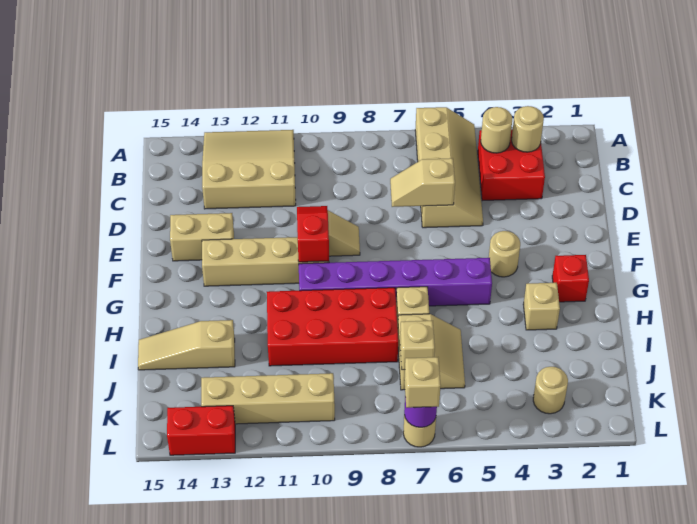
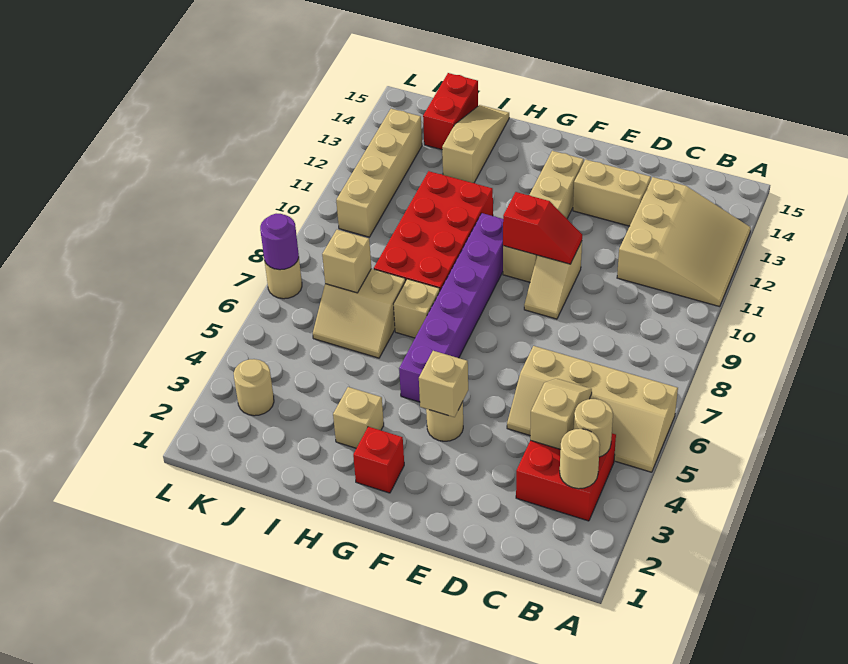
tan slope D6:D7 level 2 top 6 -> tan slope C4:C5 level 2 top 4
tan brick E13:E14 level 1 -> tan brick D13:E13 level 1
tan brick L7 level 3 -> tan brick F4 level 2
red brick L13:L14 level 1 -> red brick J14:J15 level 1

